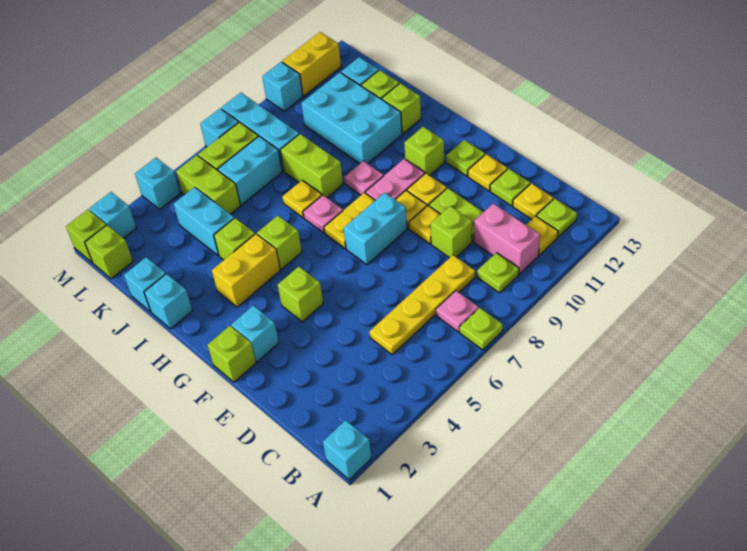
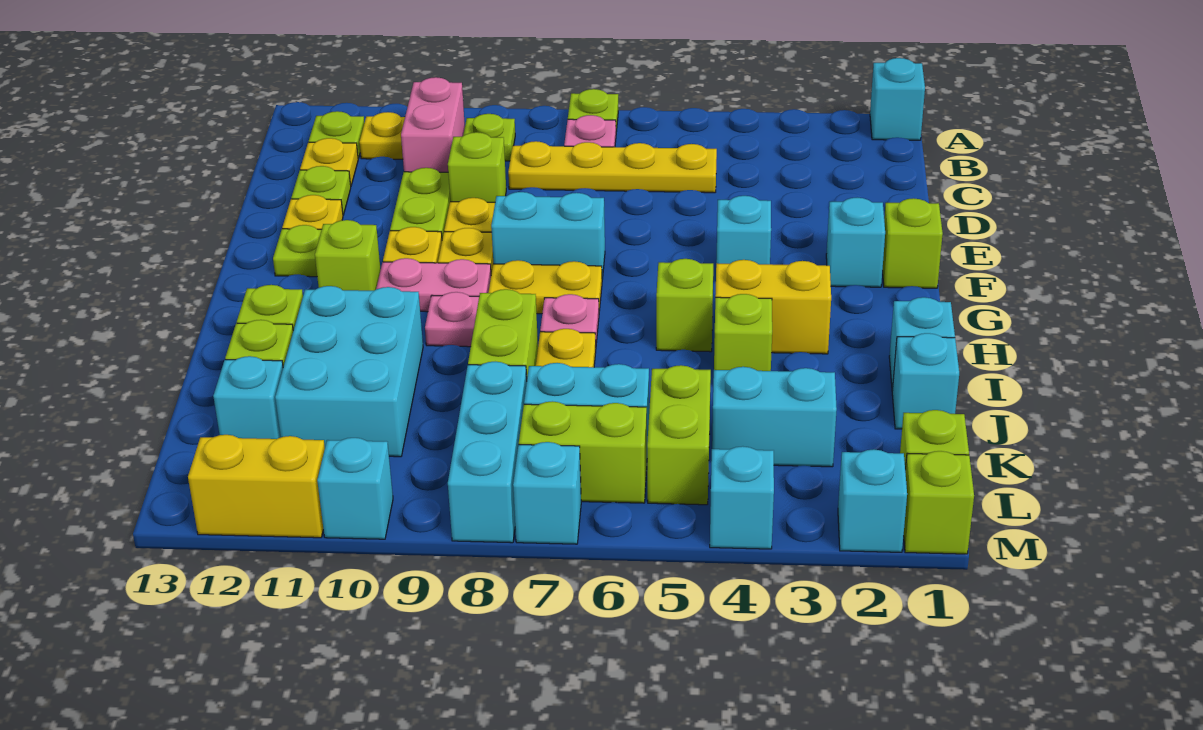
lime brick F4 level 1 -> cyan brick F4 level 1
cyan brick J4:K4 level 1 -> cyan brick K3:K4 level 1

